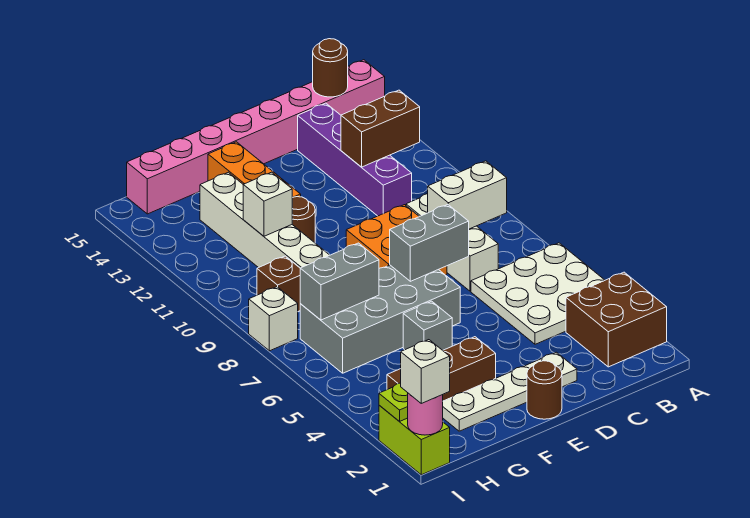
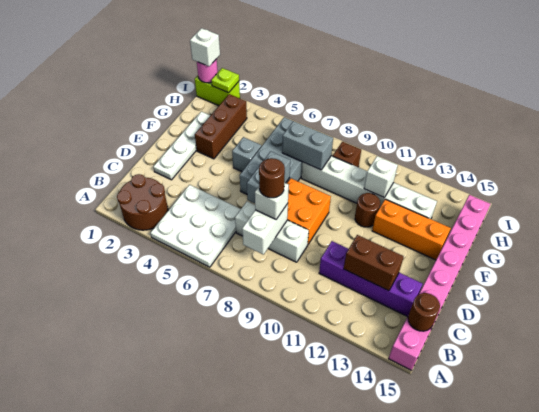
brown brick A2:B3 level 1 -> brown round brick A2:B3 level 1
brown brick B12:C12 level 2 -> brown brick C12:C13 level 2
brown round brick E1 level 1 -> brown round brick C8 level 4
grey brick G7:H7 level 2 -> grey brick G7:G8 level 2
white brick I8 level 1 -> white brick C8 level 3

